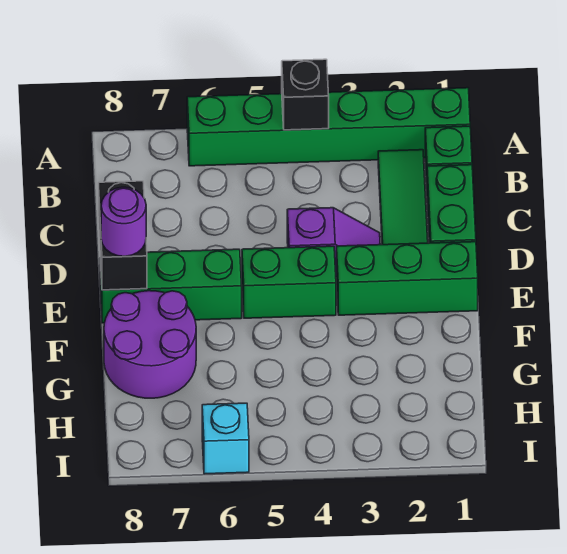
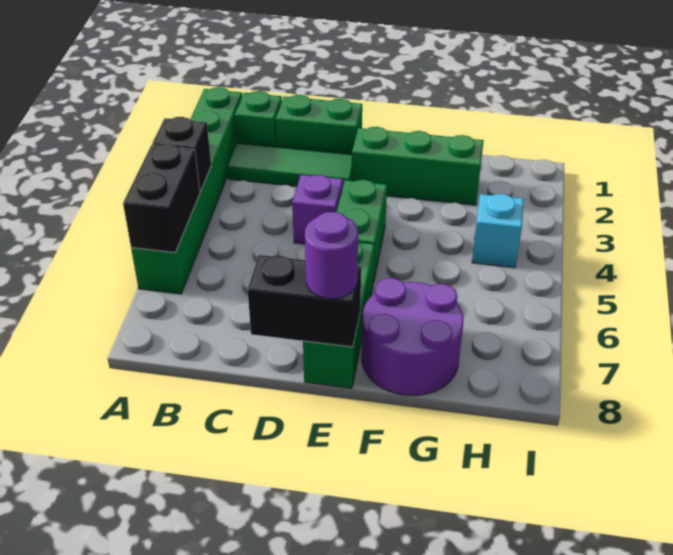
none -> black brick A5:A6 level 2
green brick E1:E3 level 1 -> green brick E2:G2 level 1
cyan brick I6 level 1 -> cyan brick H4 level 1

